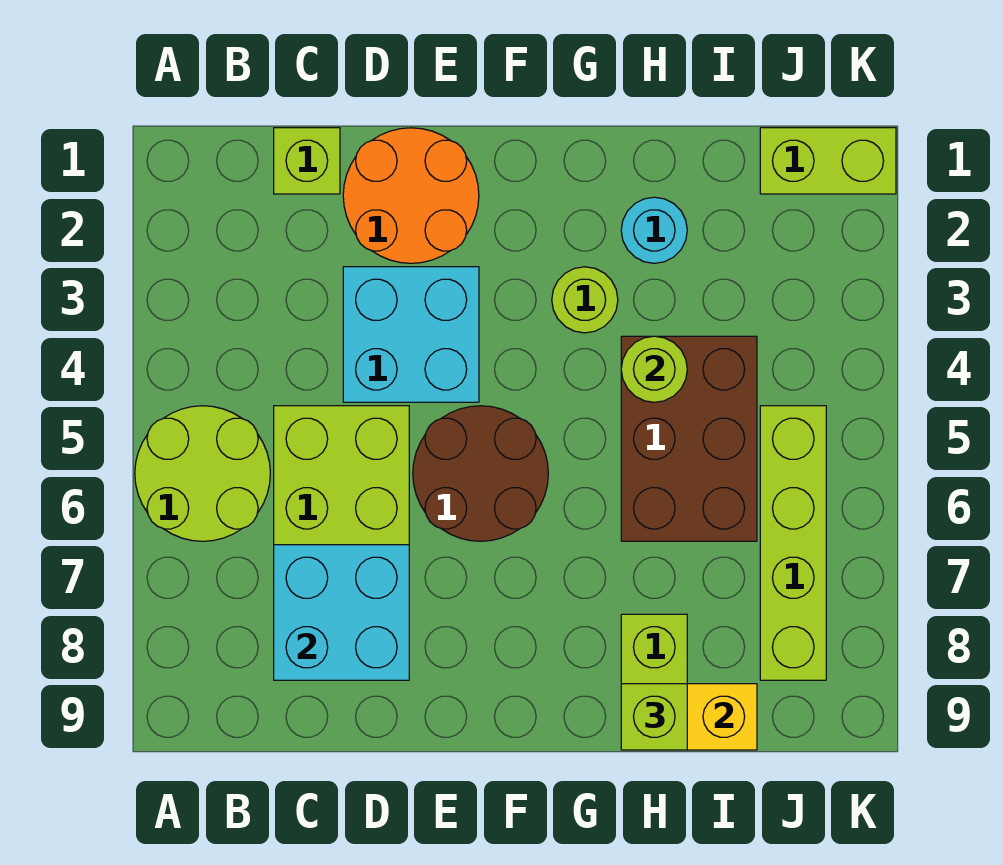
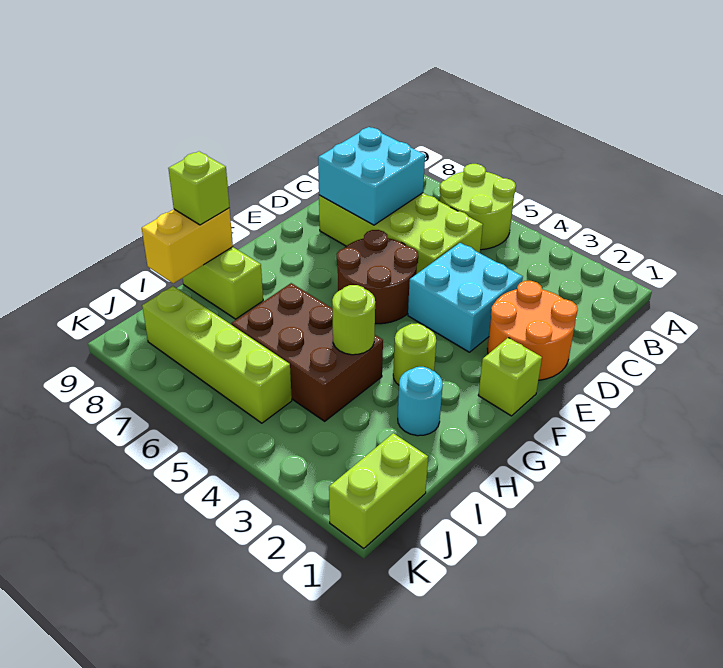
lime brick C1 level 1 -> lime brick F1 level 1

